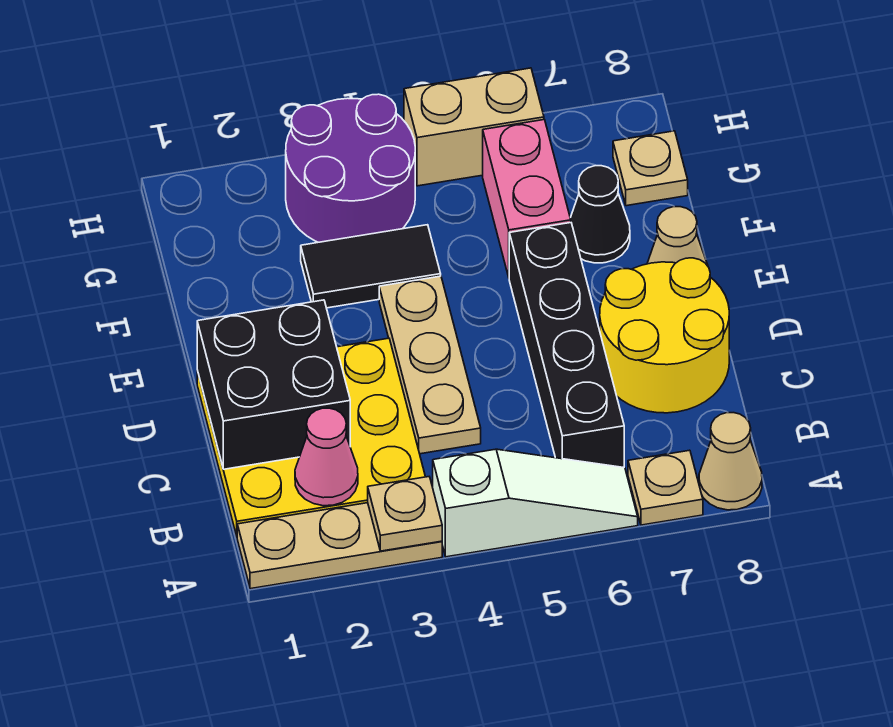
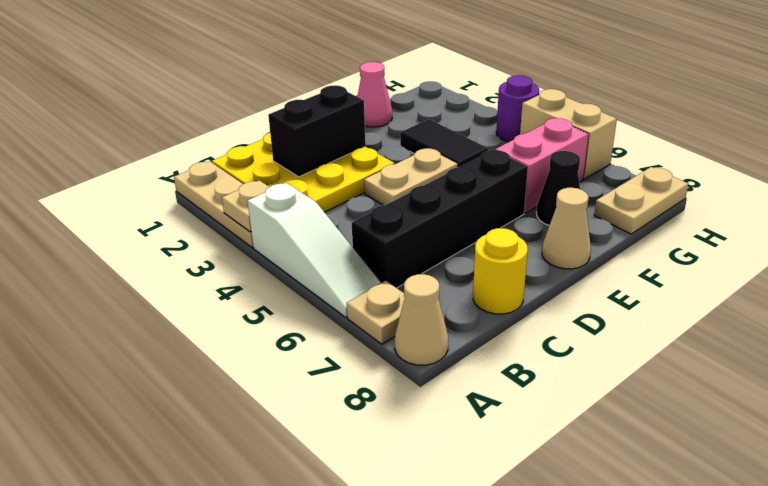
pink cone B2 level 2 -> pink cone F1 level 1
black brick C1:D2 level 2 -> black brick C2:D2 level 2
tan plate C4:E4 level 1 -> tan plate D4:E4 level 1
yellow round brick C7:D8 level 1 -> yellow round brick C8 level 1
purple round brick G3:H4 level 1 -> purple round brick H4 level 1
tan plate G8 level 1 -> tan plate G8:H8 level 1

